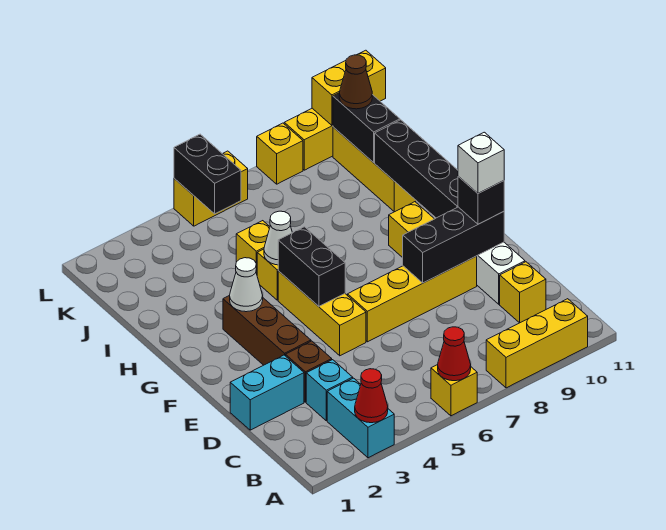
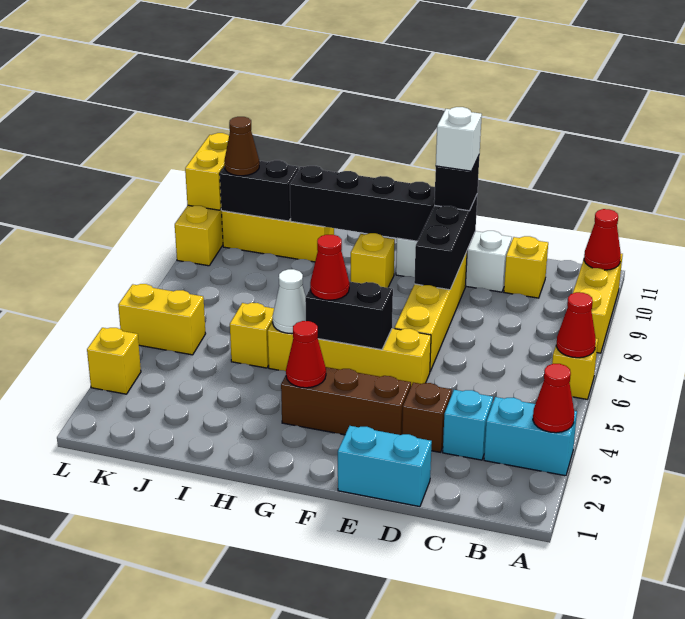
none -> red cone A10 level 2
cyan brick D1:D2 level 1 -> cyan brick D1:E1 level 1
white cone G3 level 2 -> red cone G3 level 2
none -> red cone G5 level 3
black brick K5:L5 level 2 -> none
yellow brick L5:L6 level 1 -> yellow brick K5:L5 level 1
yellow brick L8 level 1 -> yellow brick L3 level 1

